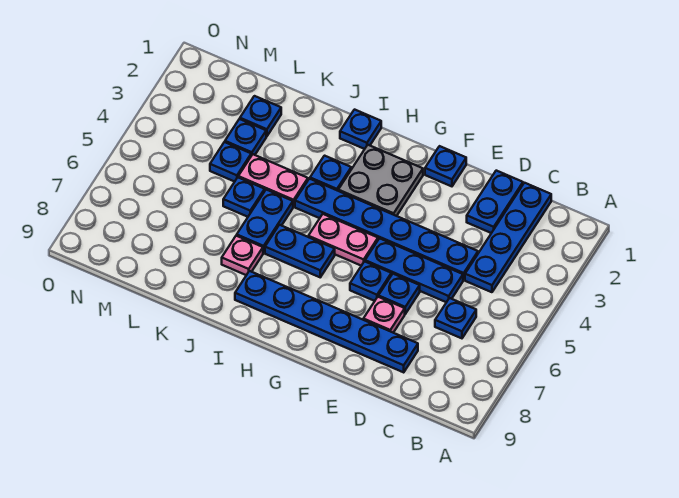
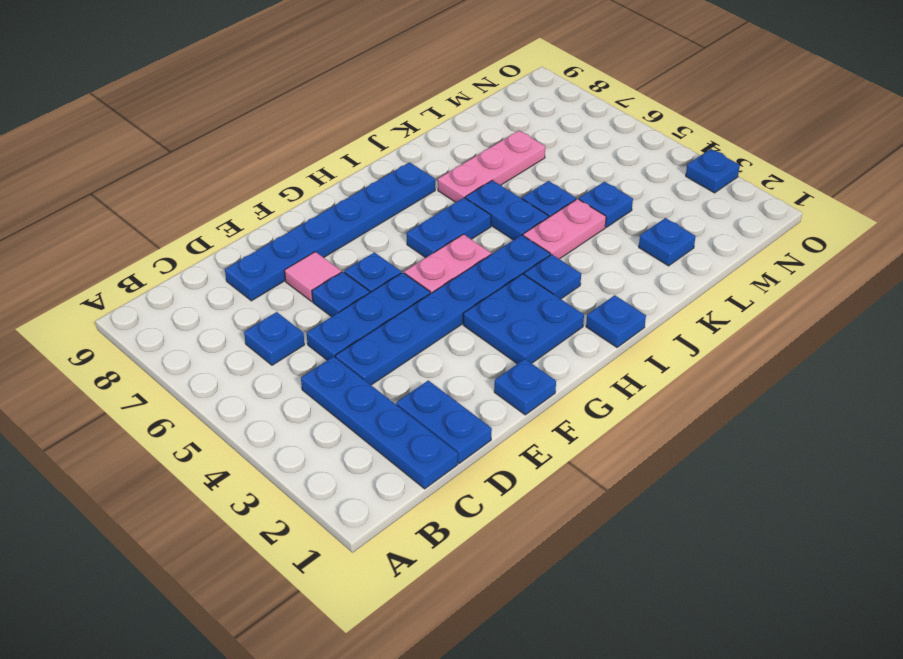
pink plate E7 level 1 -> pink tile E7 level 1
grey plate G2:H3 level 1 -> blue plate G2:H3 level 1
pink plate J7 level 1 -> pink plate J7:L7 level 1
blue plate L3 level 1 -> blue plate O3 level 1

